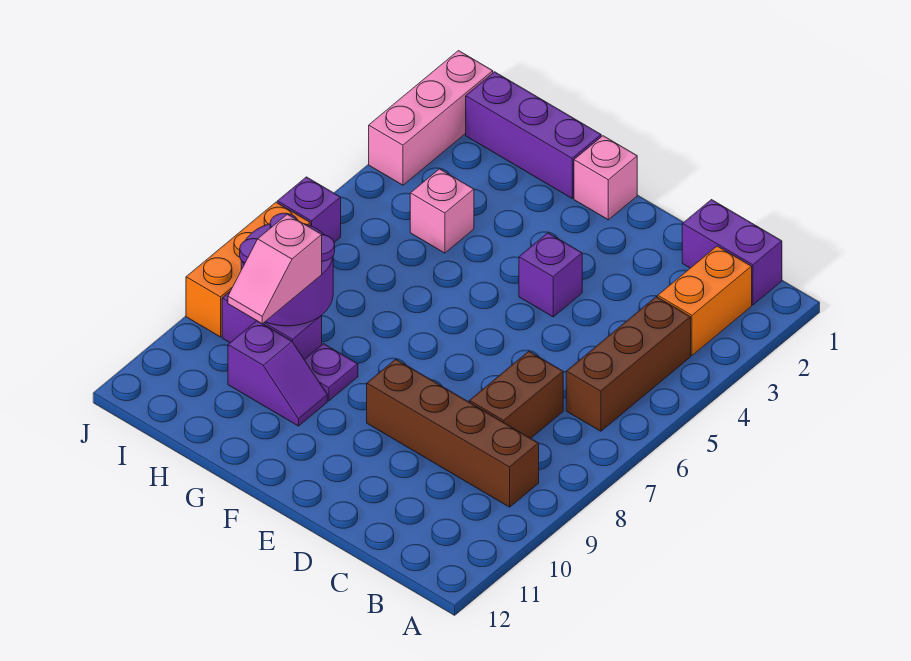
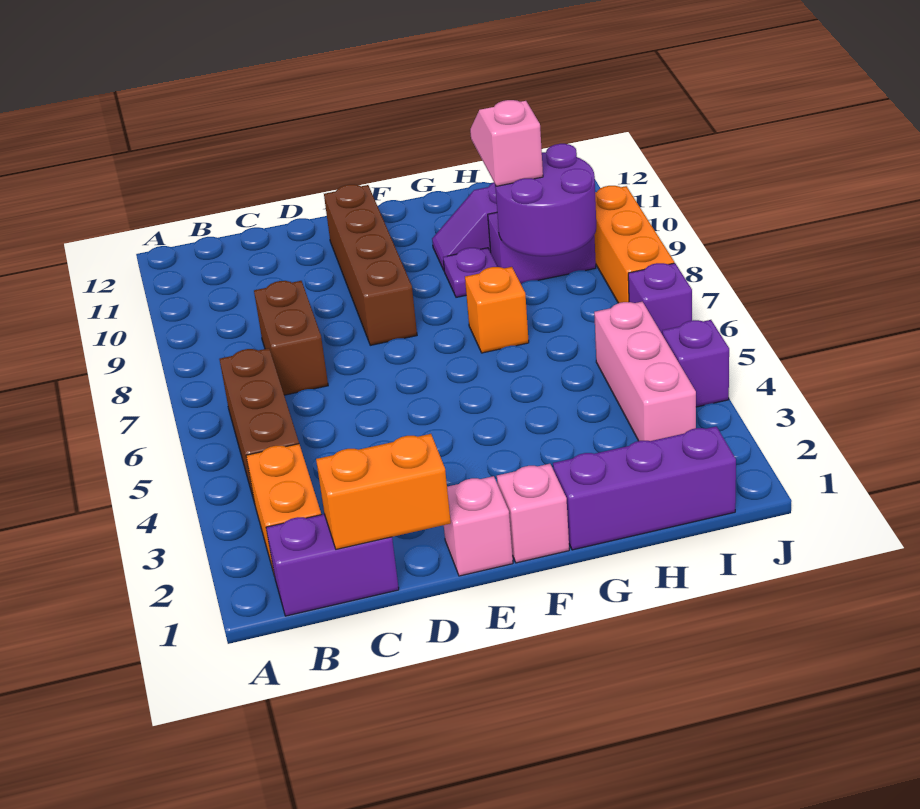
brown brick B9:E9 level 1 -> brown brick E8:E11 level 1
none -> orange brick C1:D1 level 2
purple brick E4 level 1 -> purple brick J4 level 1
none -> orange brick G7 level 1
pink brick H4 level 1 -> pink brick E1 level 1
pink brick J1:J3 level 1 -> pink brick I3:I5 level 1

